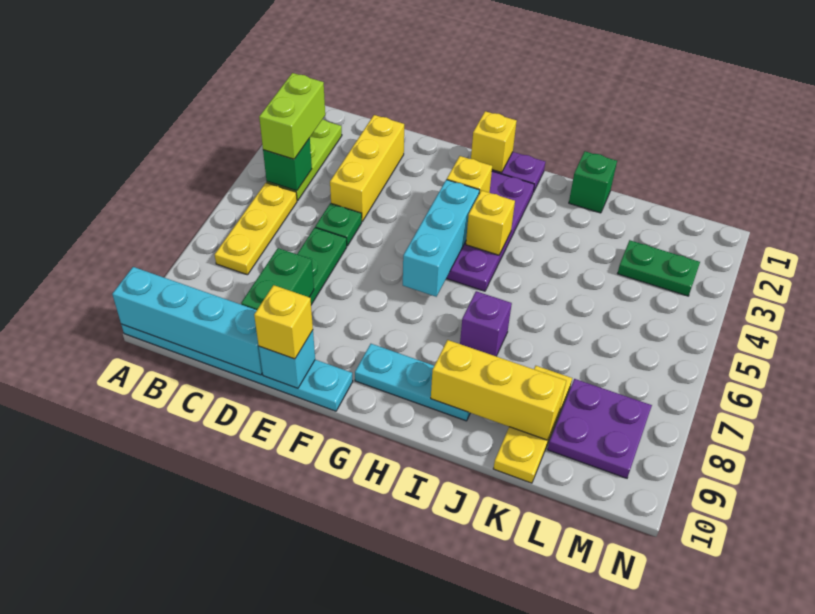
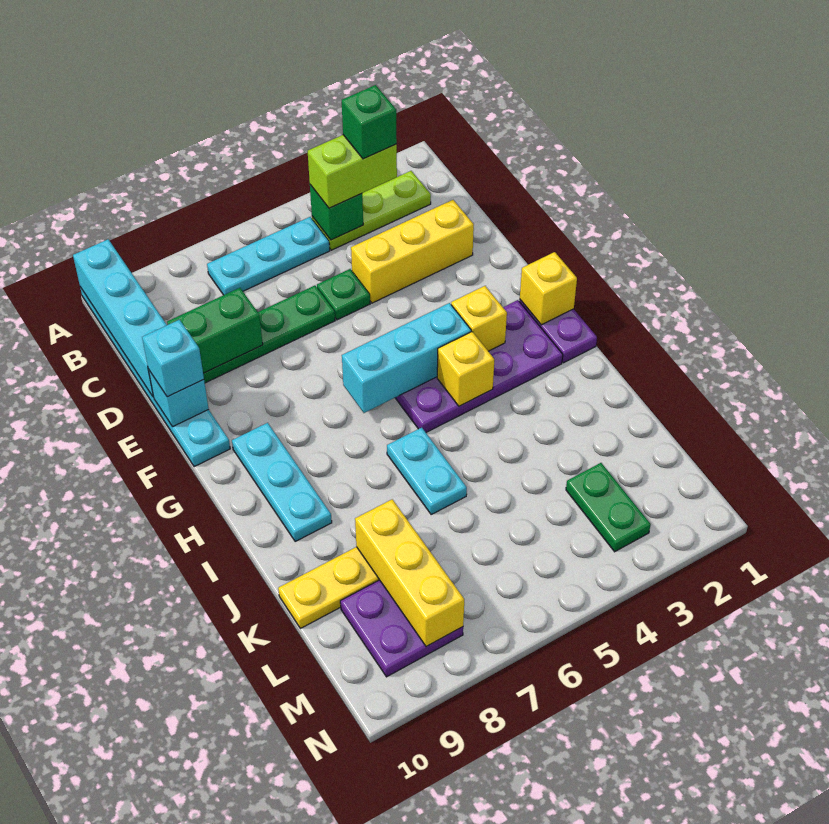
yellow plate B5:B7 level 1 -> cyan plate B5:B7 level 1
yellow brick E10 level 3 -> cyan brick E10 level 3
none -> cyan plate I6:J6 level 1
purple brick I7 level 1 -> none
yellow brick I9:K9 level 2 -> yellow brick K8:M8 level 2
green brick J1 level 1 -> green brick B3 level 4

